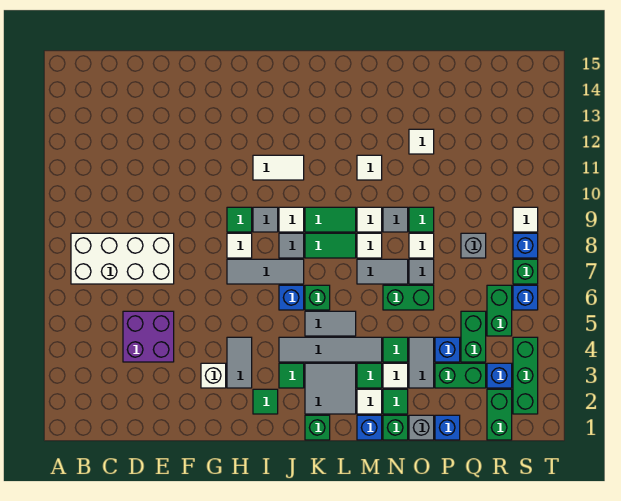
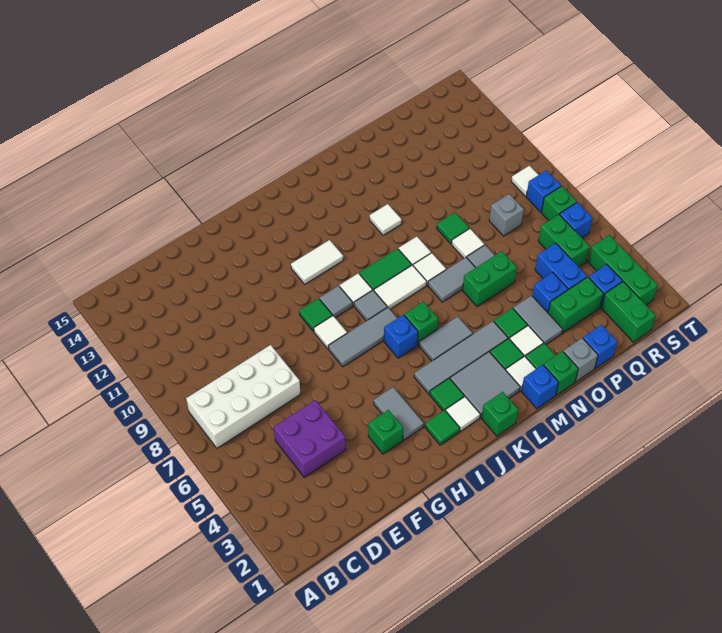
white brick G3 level 1 -> green brick G3 level 1
green tile K8:L8 level 1 -> white tile K8:L8 level 1
grey tile N9 level 1 -> none
white tile O12 level 1 -> white tile J2 level 1
green brick Q4:Q5 level 1 -> blue brick Q4:Q5 level 1

